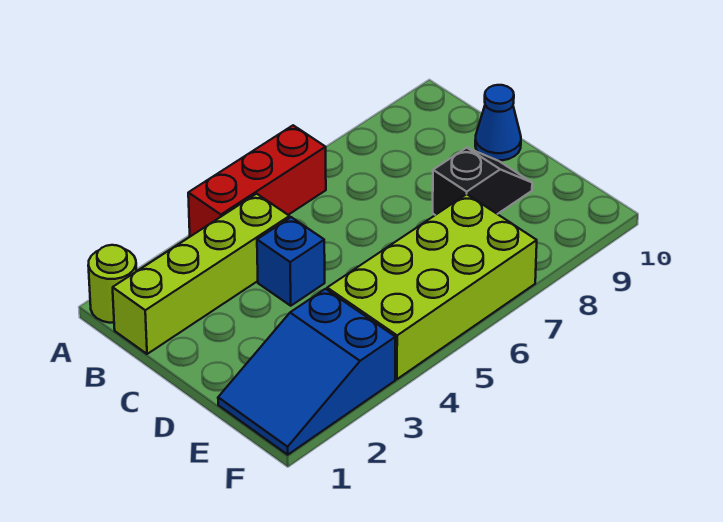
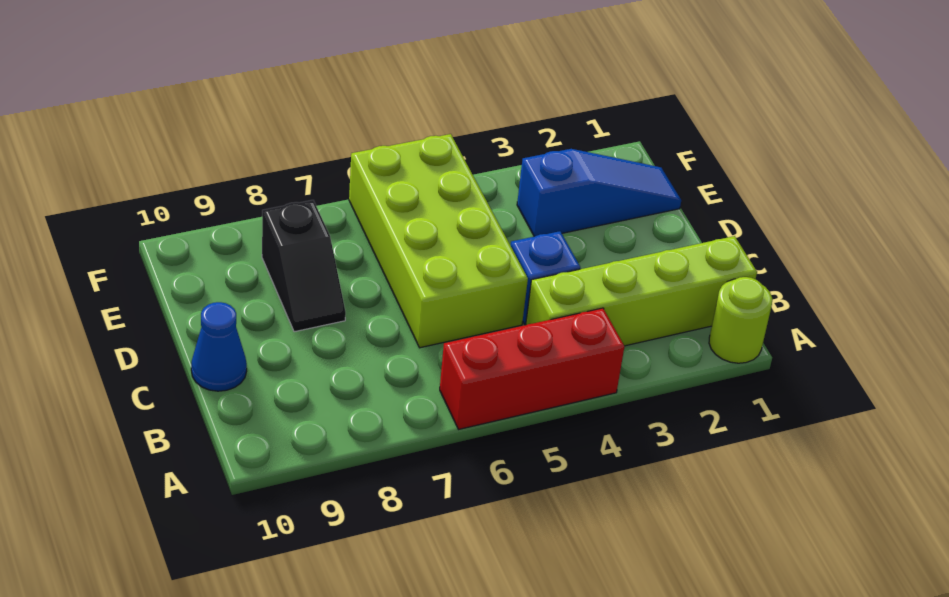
black slope D8:D9 level 1 top 8 -> black slope D8:E8 level 1 top E
blue slope E1:F3 level 1 top 3 -> blue slope E1:E3 level 1 top 3
lime brick E4:F7 level 1 -> lime brick C5:F6 level 1

